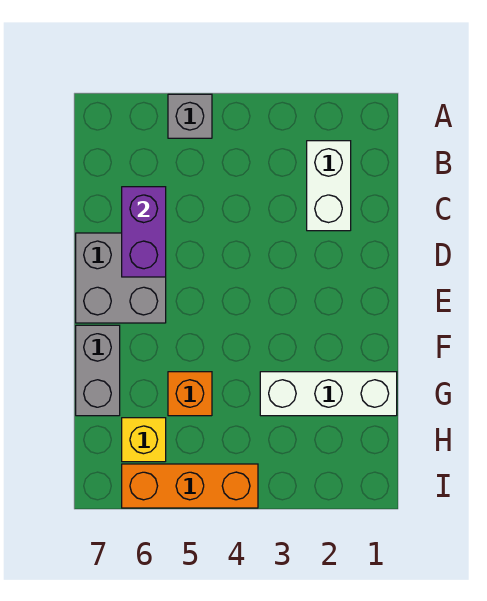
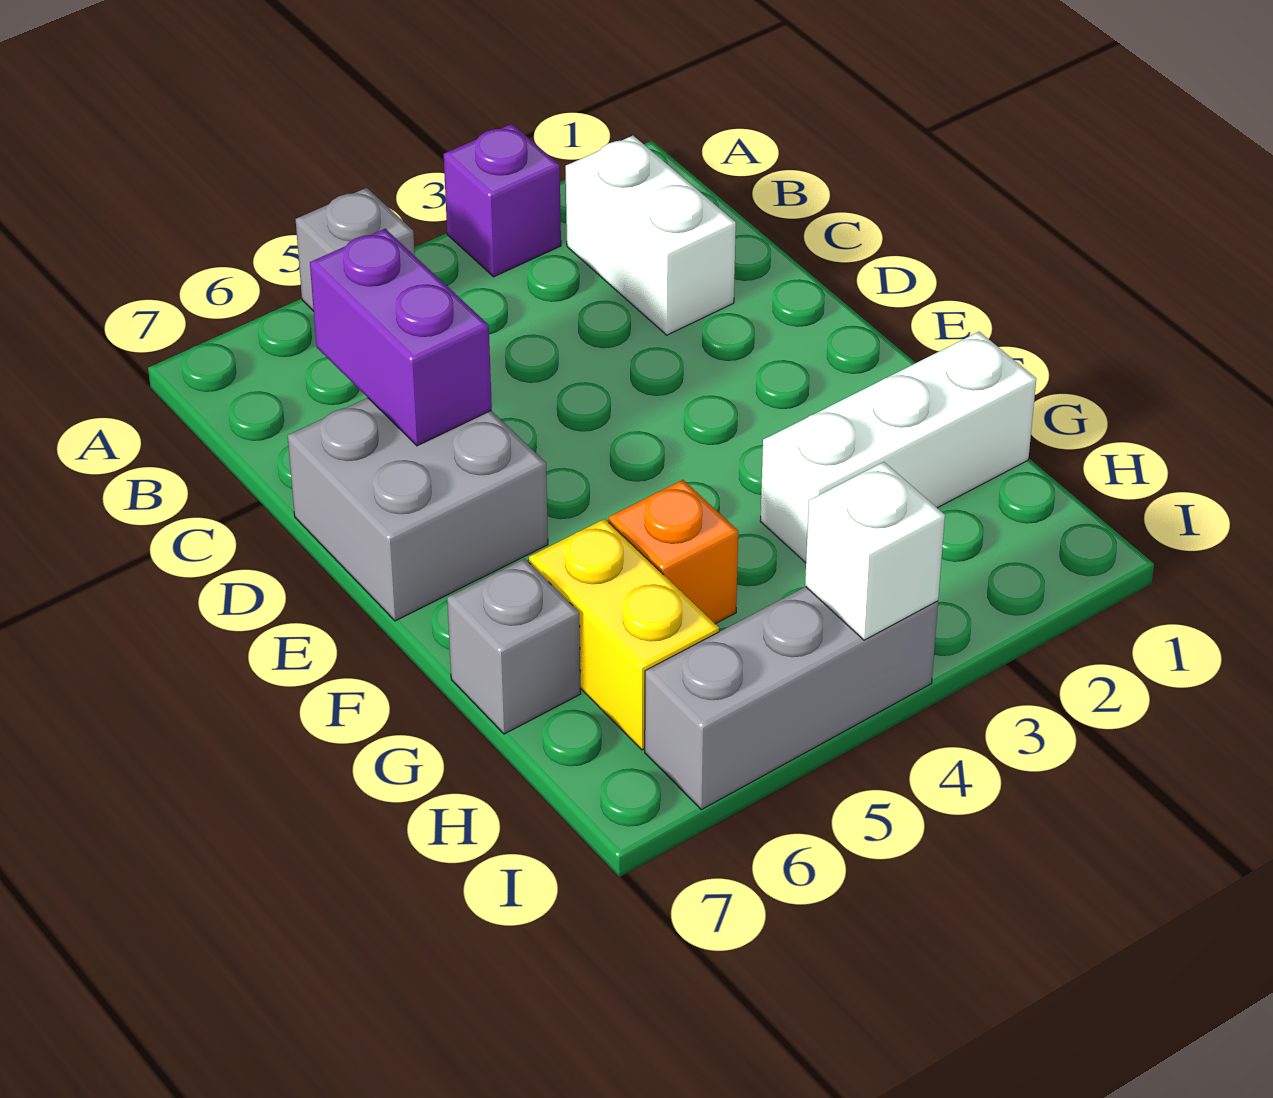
none -> purple brick A3 level 1
grey brick F7:G7 level 1 -> grey brick G7 level 1
yellow brick H6 level 1 -> yellow brick G6:H6 level 1
orange brick I4:I6 level 1 -> grey brick I4:I6 level 1
none -> white brick I4 level 2

